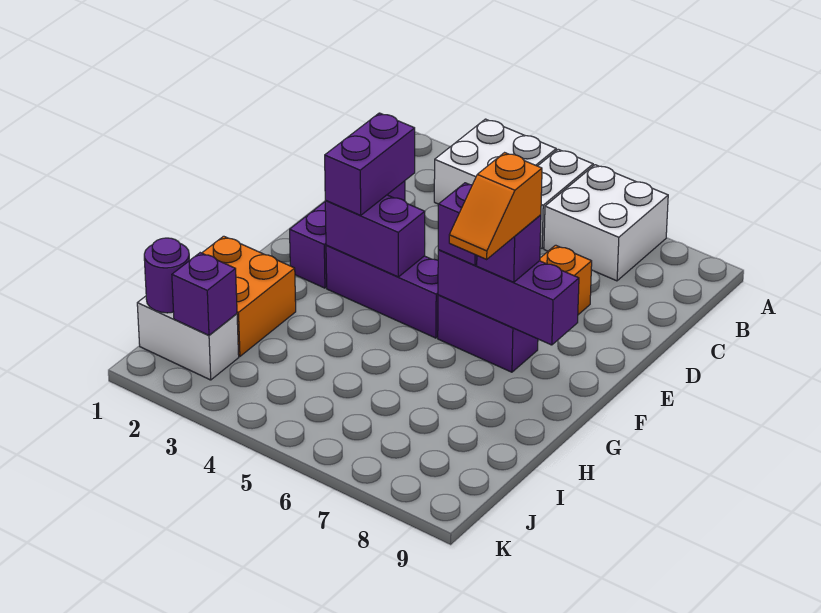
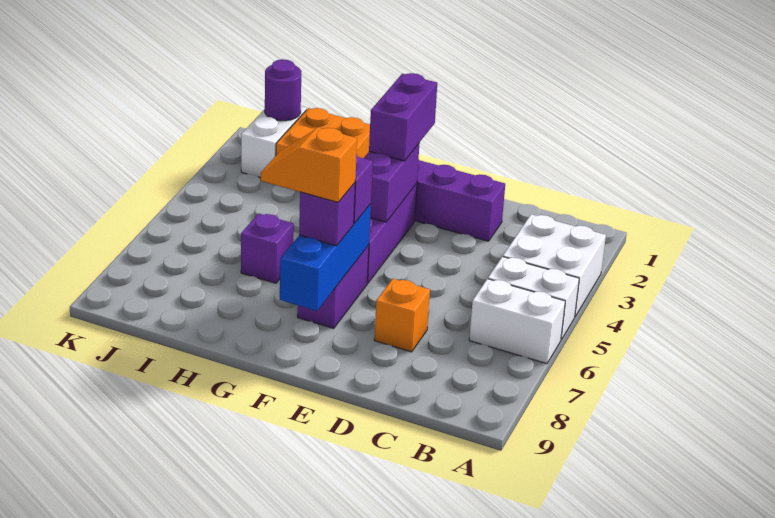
white brick A6:B7 level 1 -> white brick A6:B6 level 1
purple brick E3:F3 level 3 -> purple brick F2:F3 level 3
purple brick F6:F8 level 2 -> blue brick F6:F8 level 2
purple brick J2 level 2 -> purple brick H6 level 1

